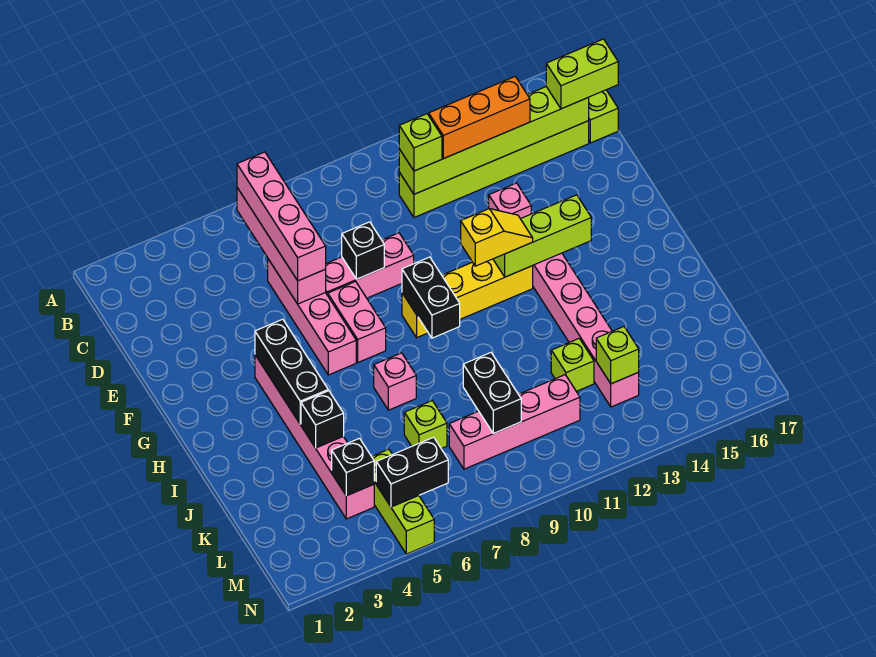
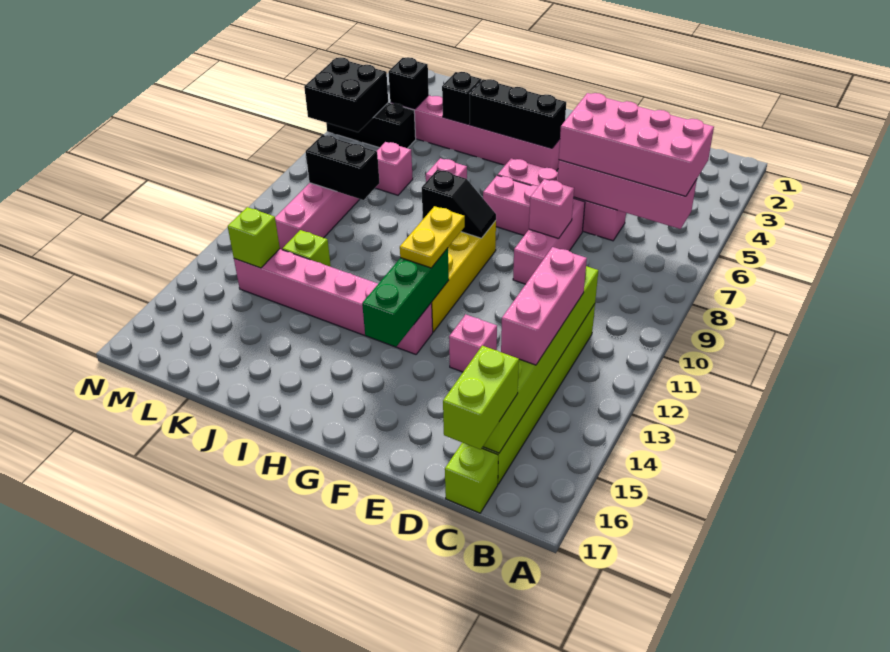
pink brick B6:E6 level 3 -> pink brick B5:E6 level 3
lime brick C11 level 3 -> none
orange brick C12:C14 level 3 -> pink brick C12:C14 level 3
black brick E8 level 2 -> pink brick E8 level 2
black brick G9:H9 level 2 -> black slope G9:H9 level 2 top H
yellow slope G11:G12 level 3 top 11 -> yellow plate G11:G12 level 3
lime brick G12:G14 level 2 -> green brick G12:G14 level 2
lime brick K7 level 1 -> pink brick K7 level 1
lime brick L5:N5 level 1 -> black brick L5:N5 level 1
black brick M5:M6 level 2 -> black brick M5:N6 level 2

